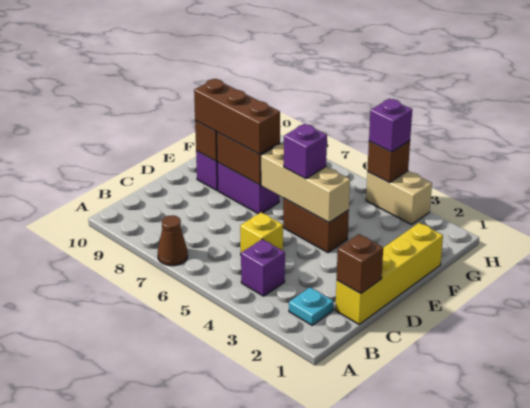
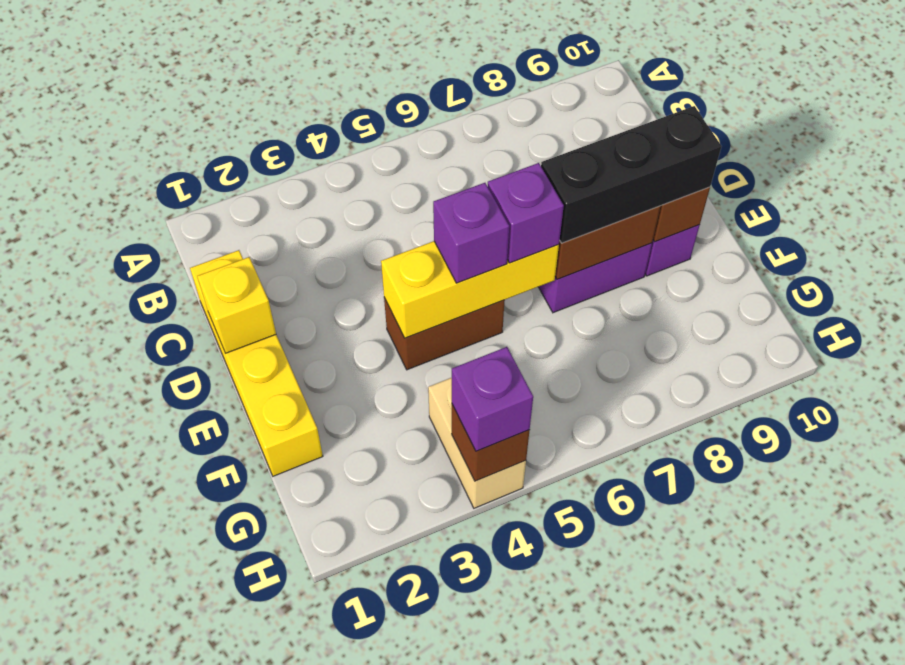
brown cone A7 level 1 -> none
cyan plate B2 level 1 -> none
purple brick B4 level 1 -> purple brick E6 level 3
brown brick C1 level 2 -> none
yellow brick C5 level 1 -> yellow brick D1 level 2
tan brick E4:E6 level 2 -> yellow brick E4:E6 level 2
brown brick E7:E9 level 3 -> black brick E7:E9 level 3
tan brick H3:H4 level 1 -> tan brick G4:H4 level 1

